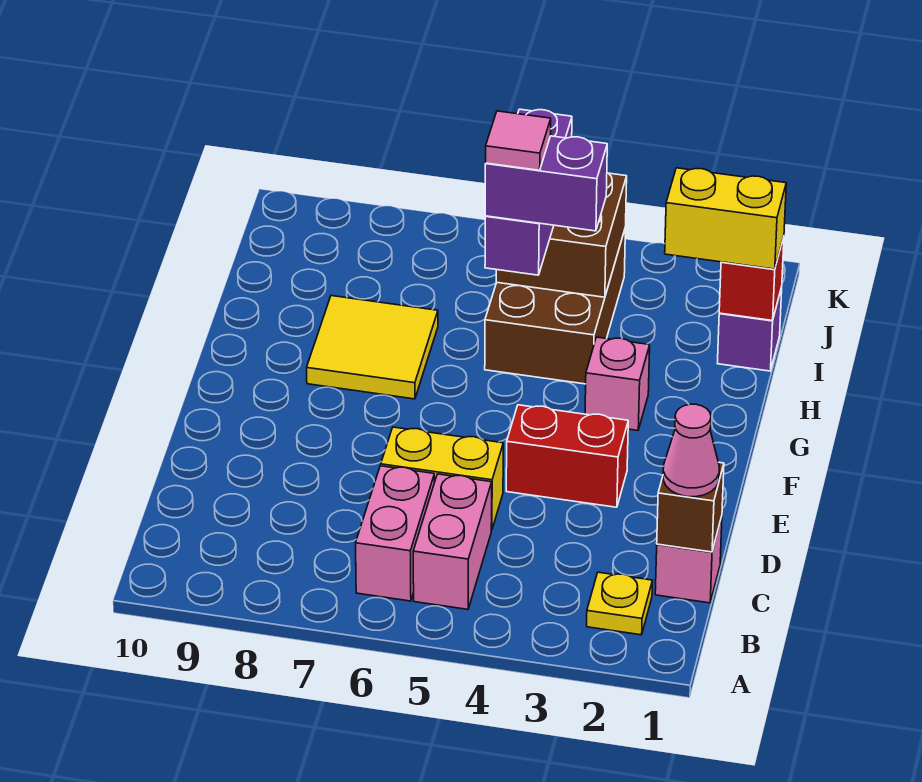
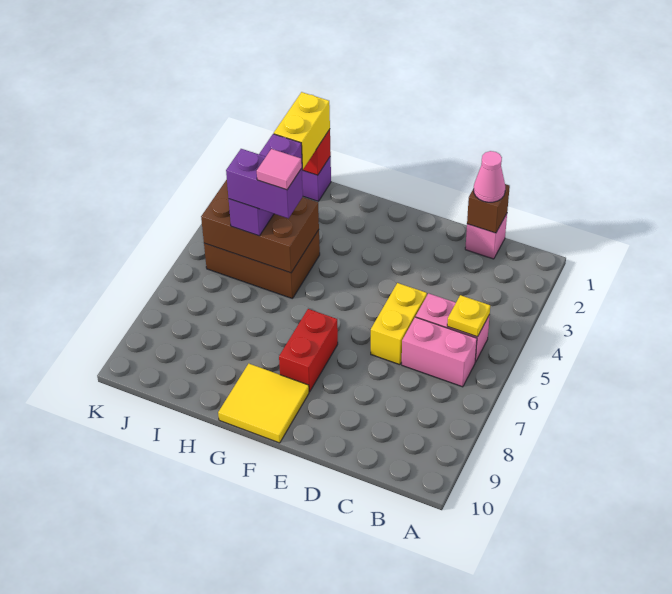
yellow plate B2 level 1 -> yellow plate B5 level 2
red brick E3:E4 level 1 -> red brick F7:F8 level 1
pink brick G3 level 1 -> none
yellow tile G7:H8 level 1 -> yellow tile F9:G10 level 1
purple brick H4:H5 level 4 -> purple brick H5:I5 level 4
purple brick H5:J5 level 3 -> purple brick I3:I5 level 3
brown brick I4:J5 level 2 -> brown brick H4:J5 level 2

